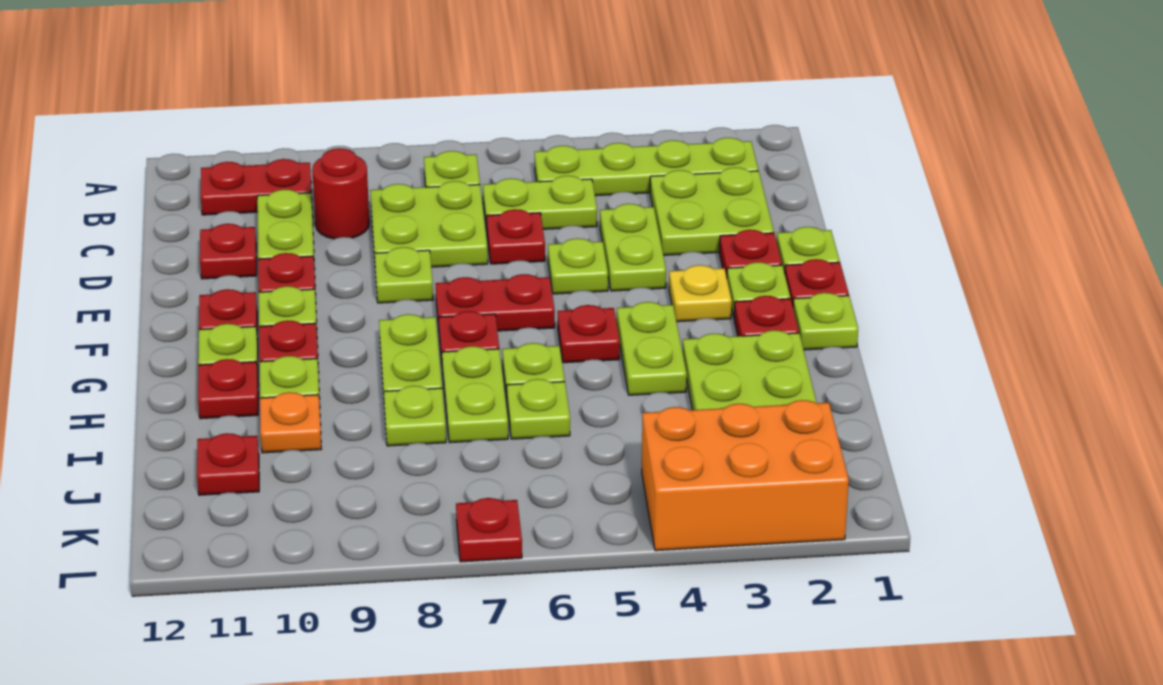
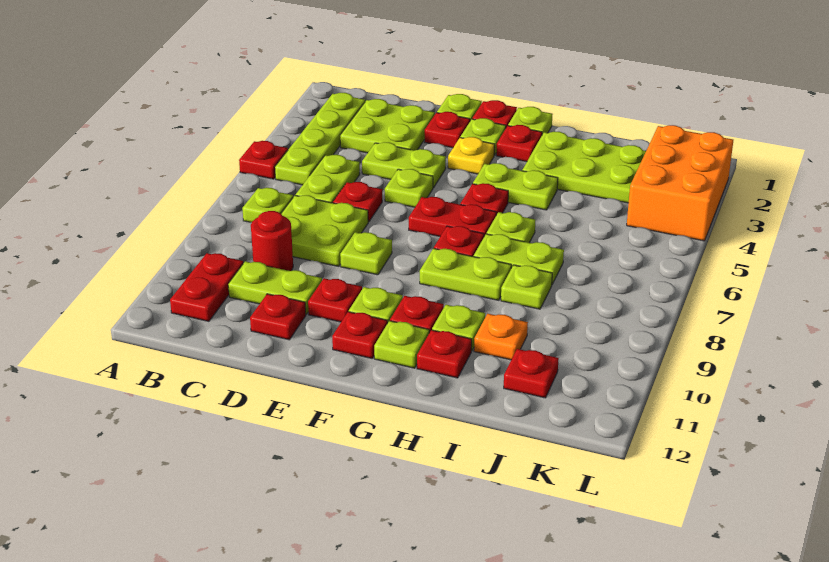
red plate F6:F7 level 1 -> red plate F6:G6 level 1
lime plate I6 level 1 -> none
red plate L7 level 1 -> red plate A5 level 1

